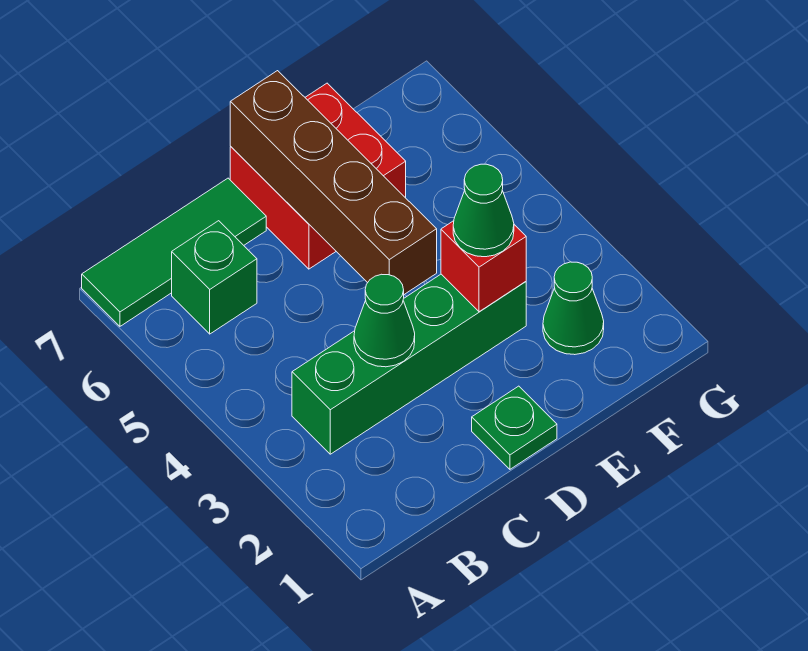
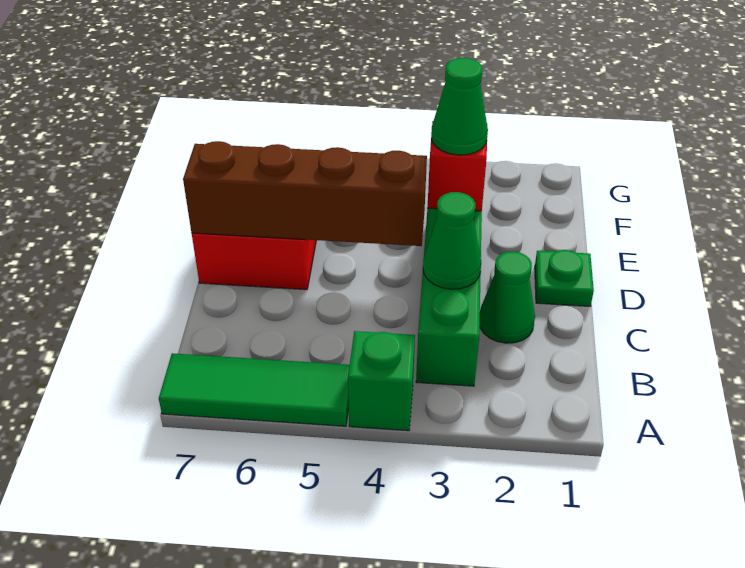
green tile A7:C7 level 1 -> green tile A5:A7 level 1
green brick B6 level 1 -> green brick A4 level 1
green cone F2 level 1 -> green cone C2 level 1

